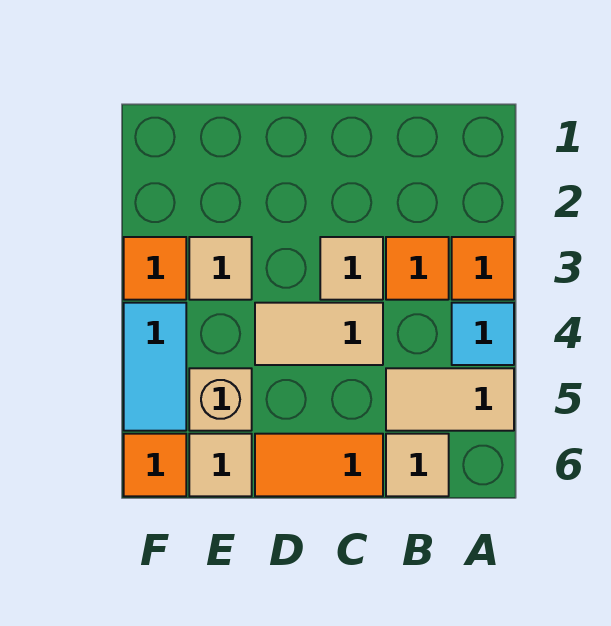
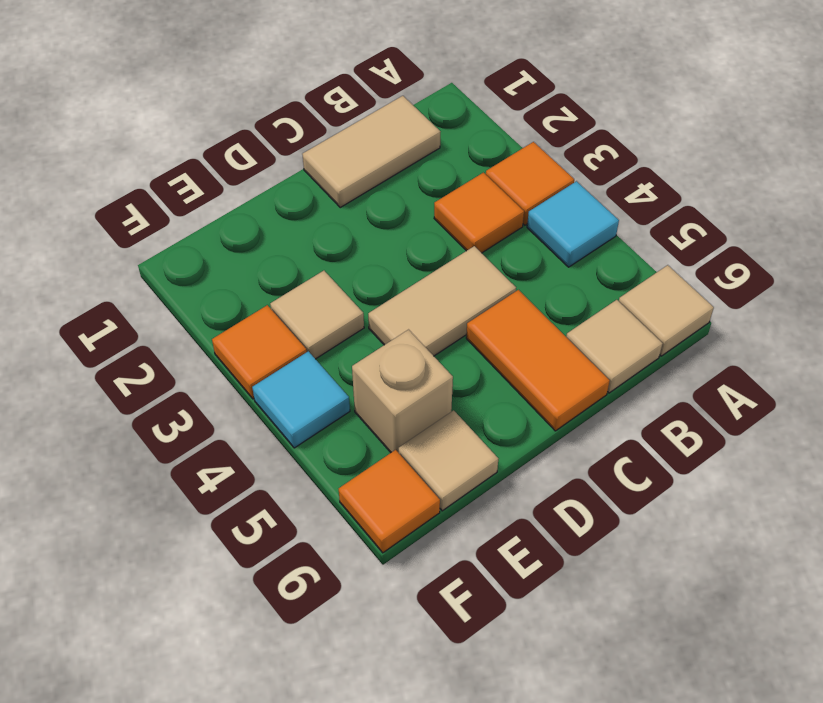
tan tile A5:B5 level 1 -> tan tile B1:C1 level 1
tan tile C3 level 1 -> tan tile A6 level 1
orange tile C6:D6 level 1 -> orange tile C5:C6 level 1
cyan tile F4:F5 level 1 -> cyan tile F4 level 1

